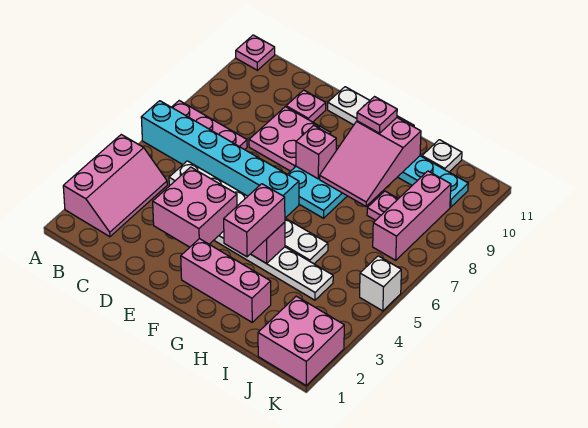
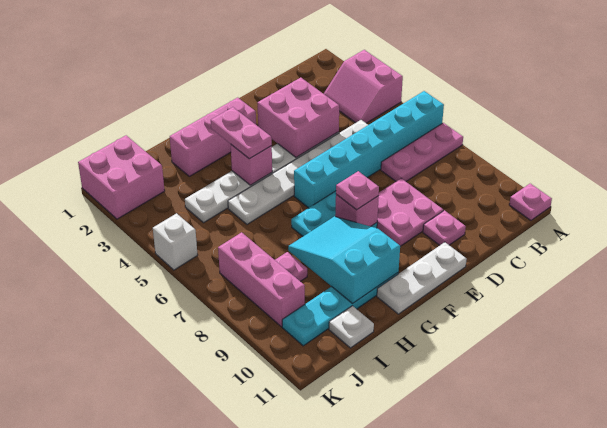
pink slope A2:B4 level 1 top A -> pink slope A3:B4 level 1 top A
pink brick G3:G4 level 3 -> pink plate G3:G4 level 3
pink slope G8:H10 level 2 top 10 -> cyan slope G8:H10 level 2 top 10
pink plate G10 level 3 -> pink plate F8 level 3

